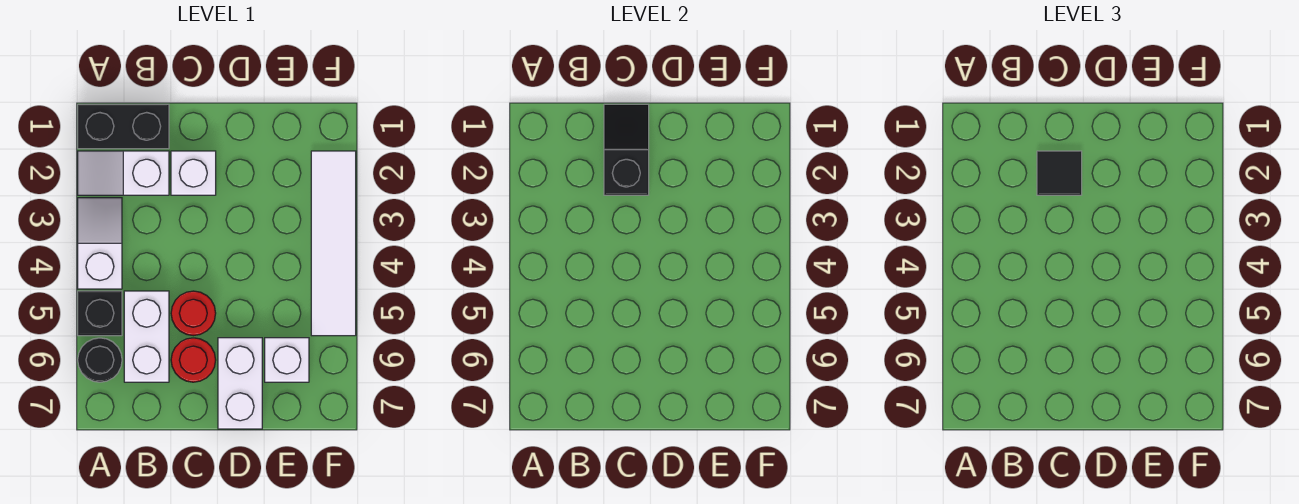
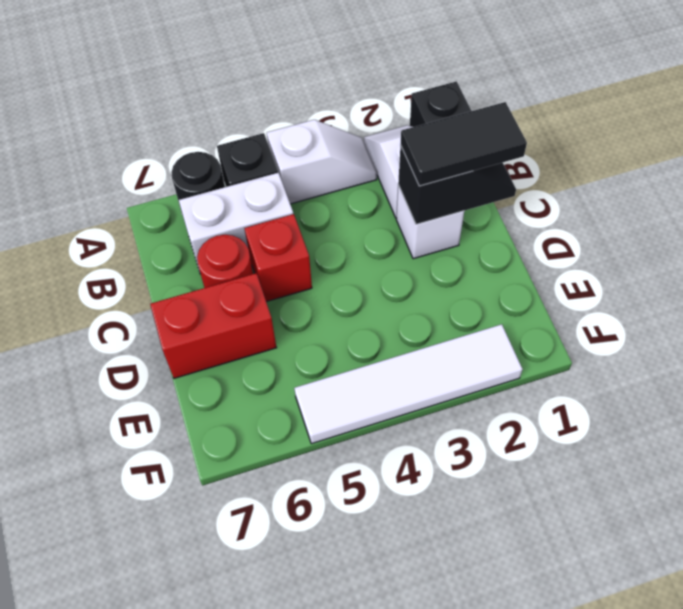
black tile C2 level 3 -> black tile C1:C2 level 3
red round brick C5 level 1 -> red brick C5 level 1
white brick D6:D7 level 1 -> red brick D6:D7 level 1
white brick E6 level 1 -> none

